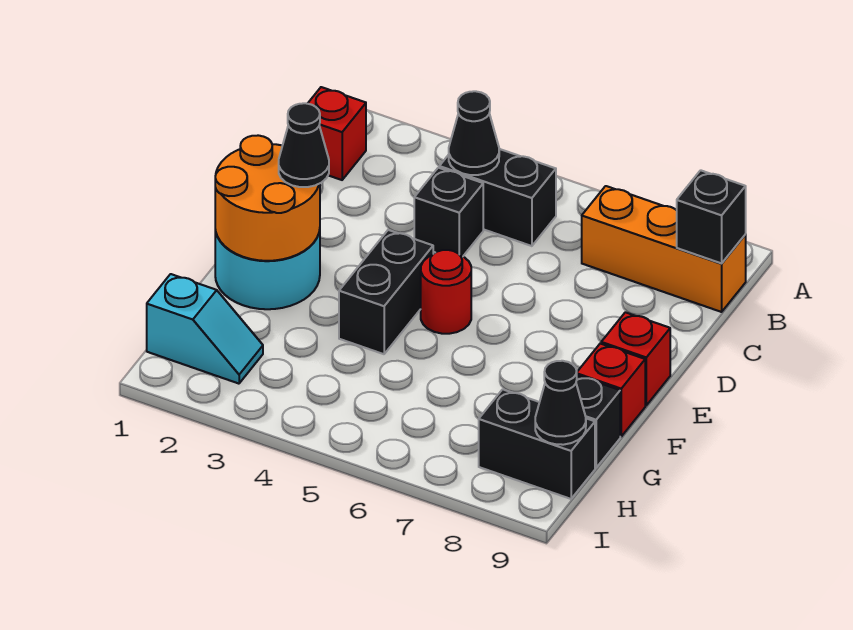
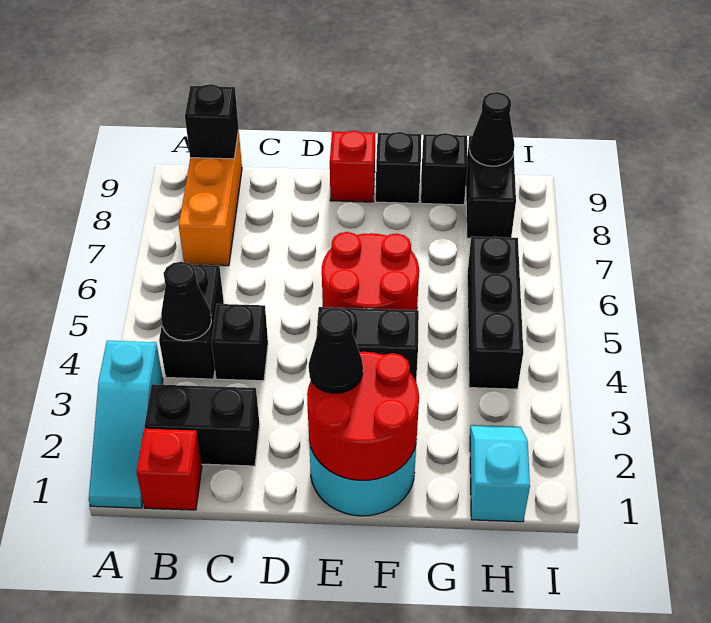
none -> cyan slope A1:A3 level 1 top 3
none -> black brick B2:C2 level 1
orange round brick E1:F2 level 2 -> red round brick E1:F2 level 2
red round brick E5 level 1 -> red round brick E5:F6 level 1
red brick F9 level 1 -> black brick F9 level 1
none -> black brick H4:H6 level 1

